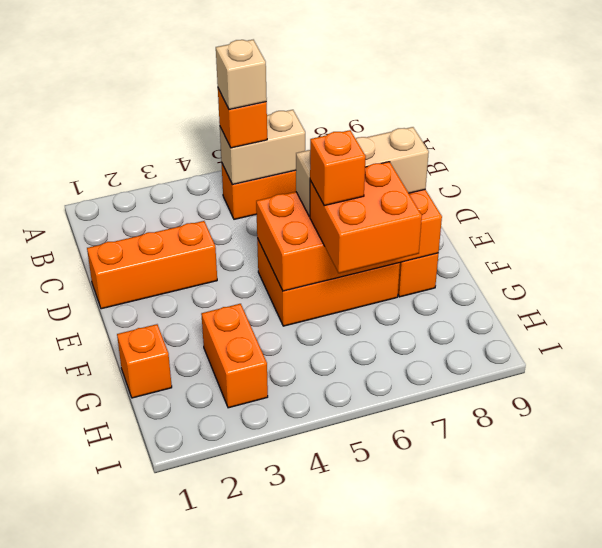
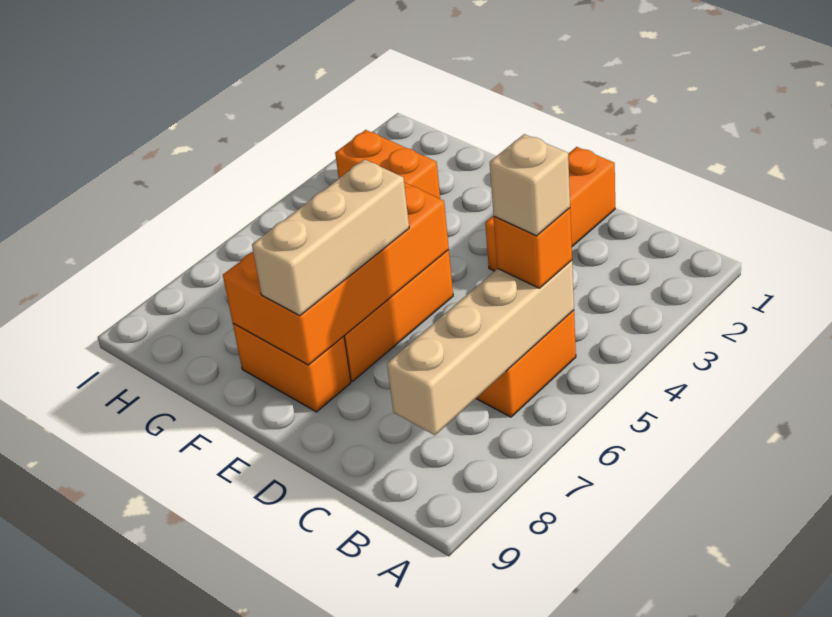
tan brick B5:B6 level 2 -> tan brick B5:B8 level 2
orange brick F6:G7 level 3 -> none
orange brick F6 level 4 -> none
orange brick G1 level 1 -> none

